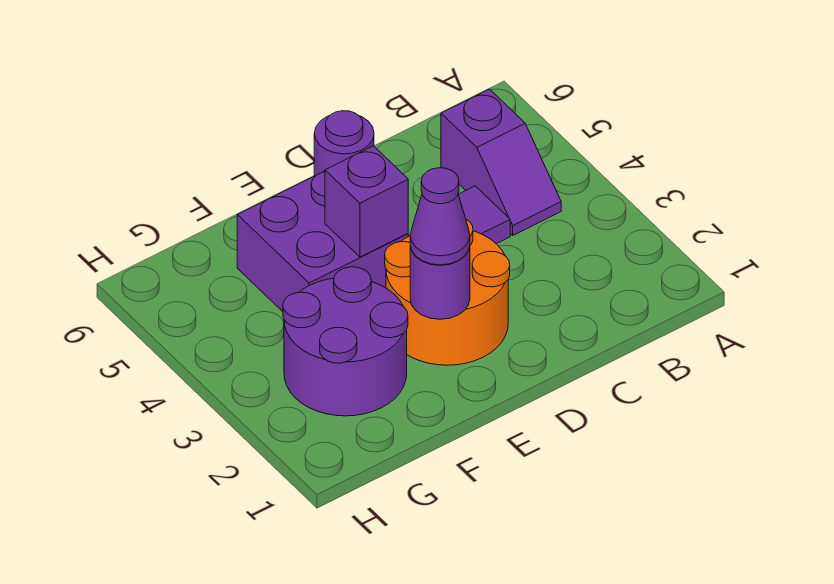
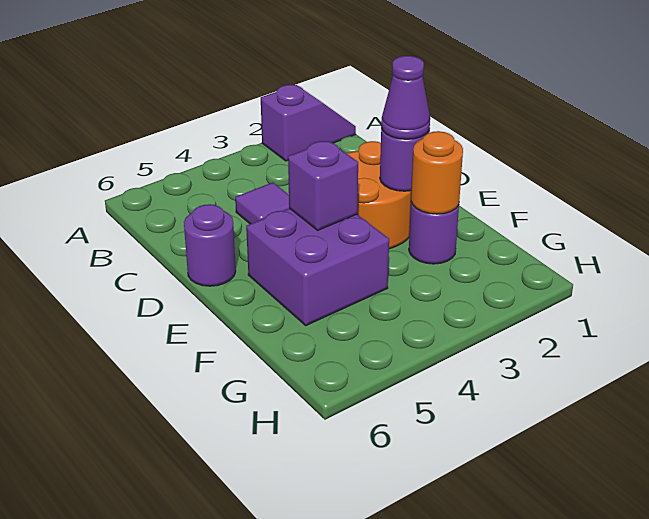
purple slope B4:B5 level 1 top 5 -> purple slope A1:A2 level 1 top 2
purple round brick F2:G3 level 1 -> purple round brick F2 level 1
none -> orange round brick F2 level 2

